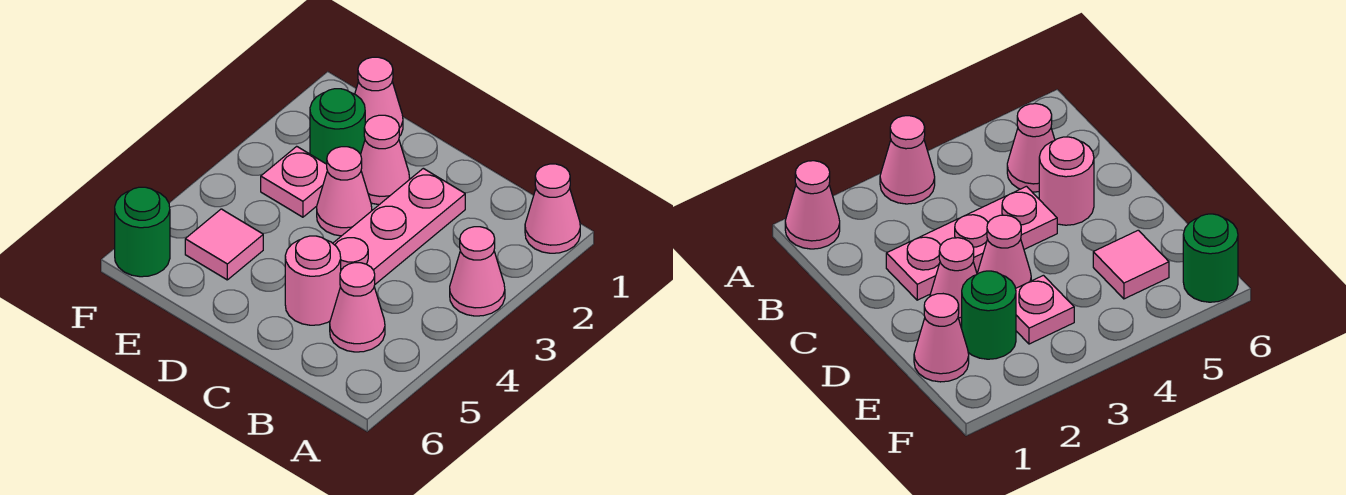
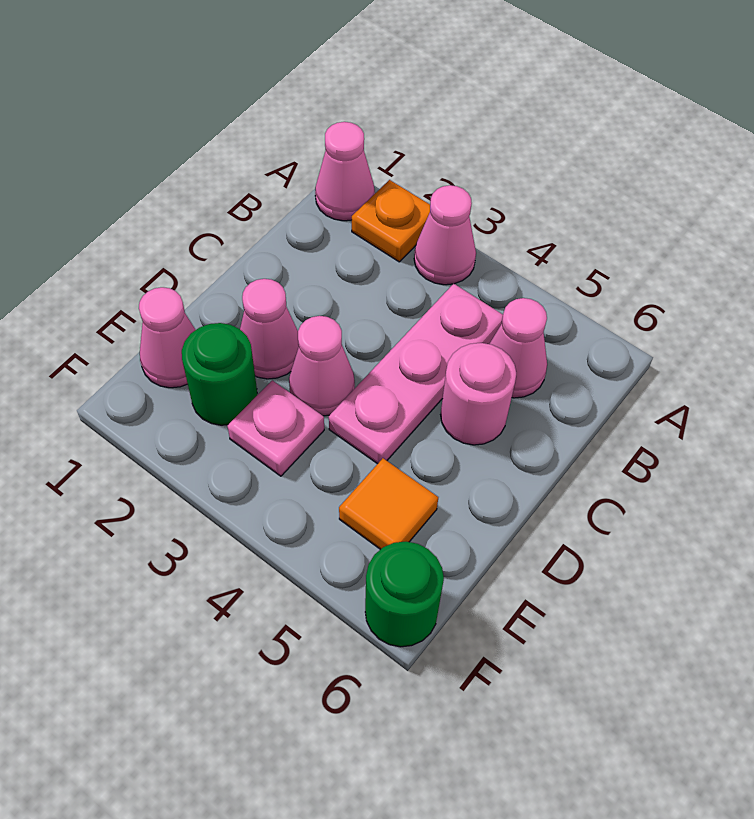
none -> orange plate A2 level 1
pink plate C2:C4 level 1 -> pink plate B4:D4 level 1
pink tile E5 level 1 -> orange tile E5 level 1

